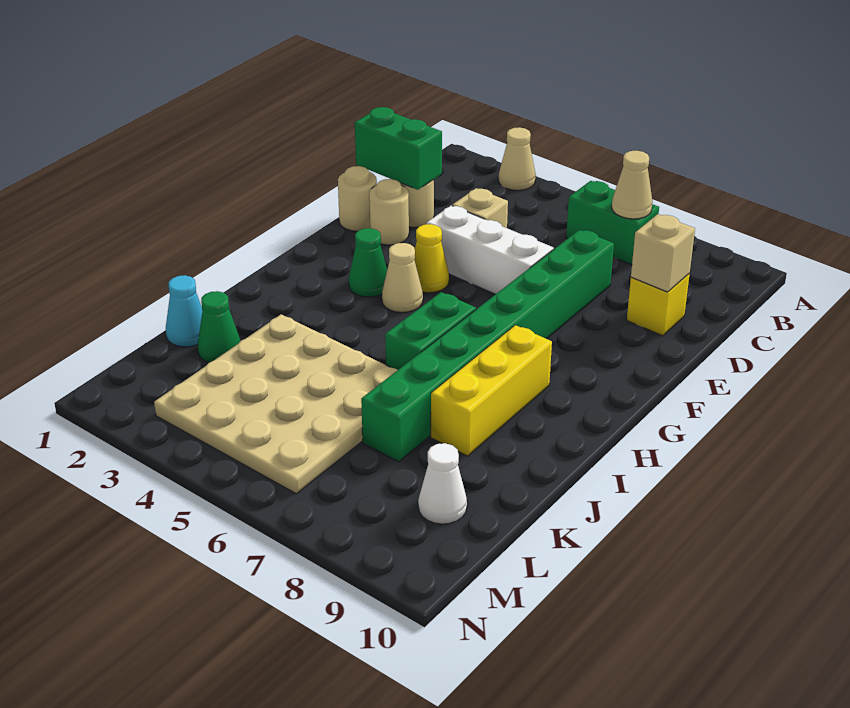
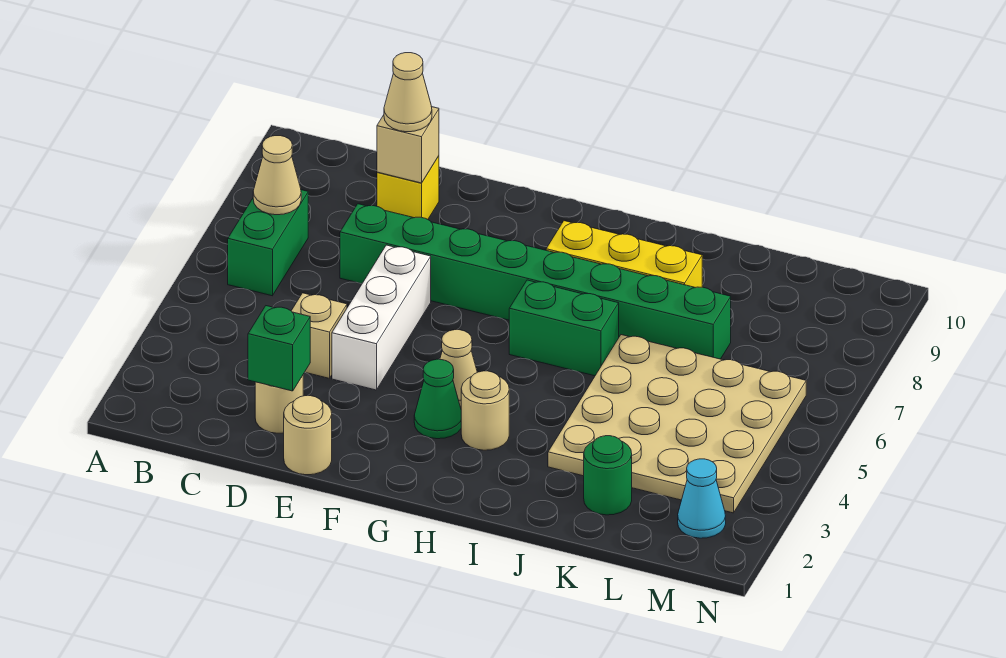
tan cone A3 level 1 -> tan cone D9 level 3
green brick D1:D2 level 2 -> green brick D2 level 2
tan round brick E2 level 1 -> tan round brick H3 level 1
yellow cone F4 level 1 -> none
cyan cone K1 level 1 -> cyan cone M2 level 1
green cone K2 level 1 -> green round brick K2 level 1
white cone L9 level 1 -> none

